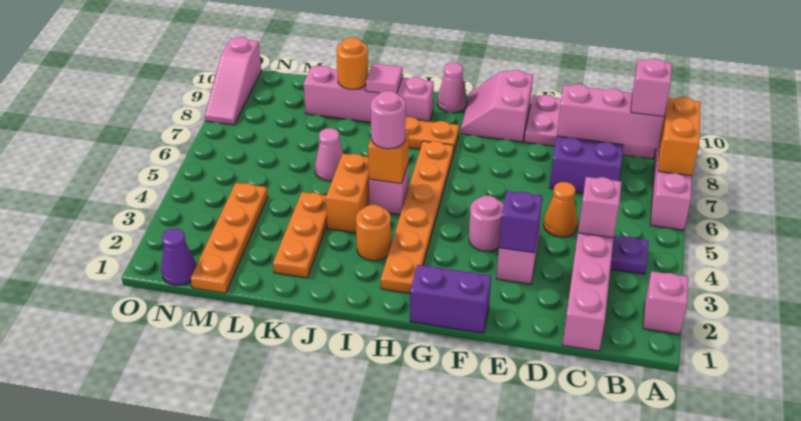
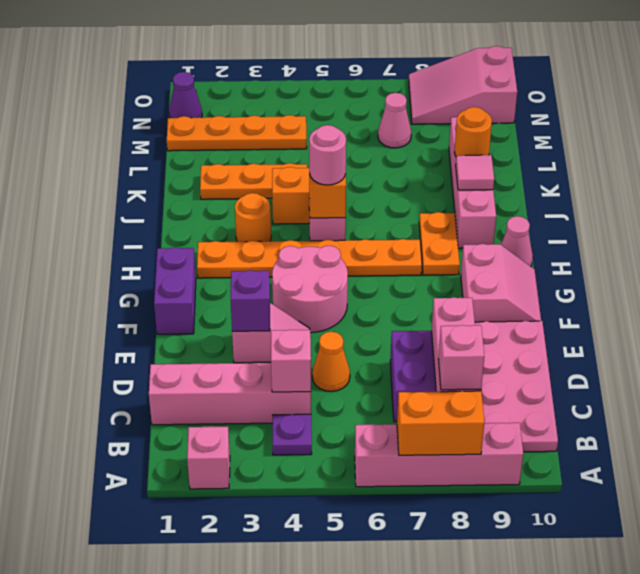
pink round brick F4 level 1 -> pink round brick F4:G5 level 1
pink slope F9:G10 level 1 top F -> pink slope F9:G10 level 1 top 9
pink cone K6 level 1 -> pink cone M7 level 1
pink slope O8:O10 level 1 top 10 -> pink slope N8:O10 level 1 top 10

